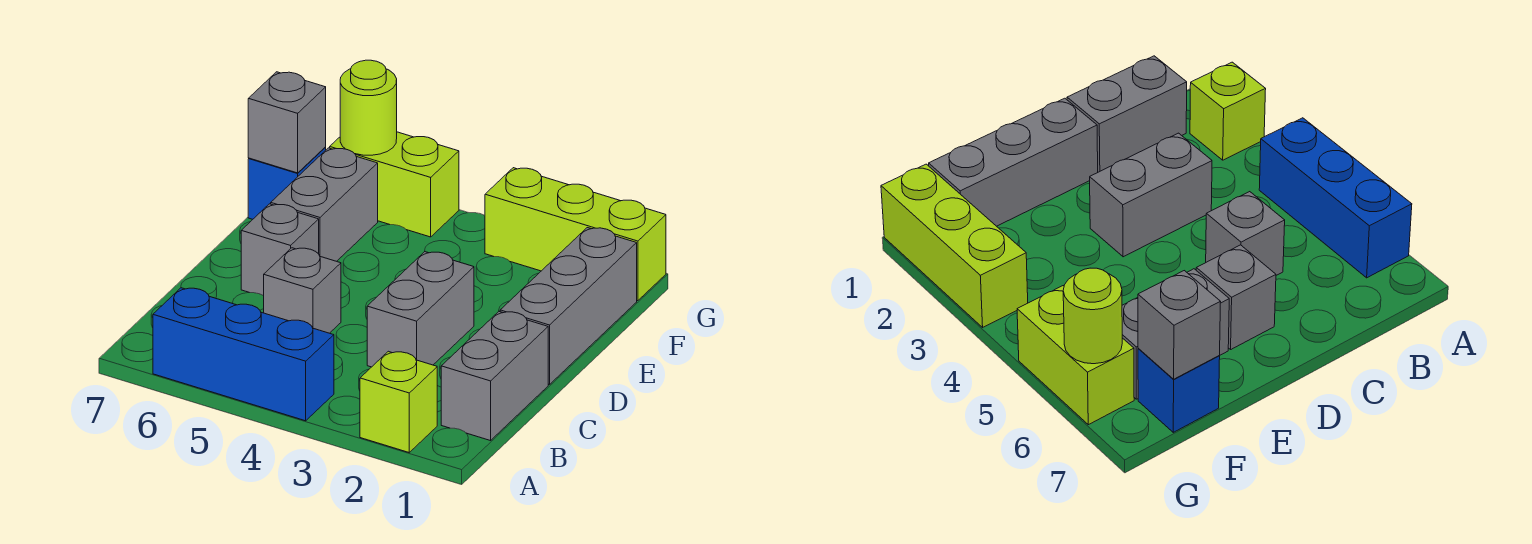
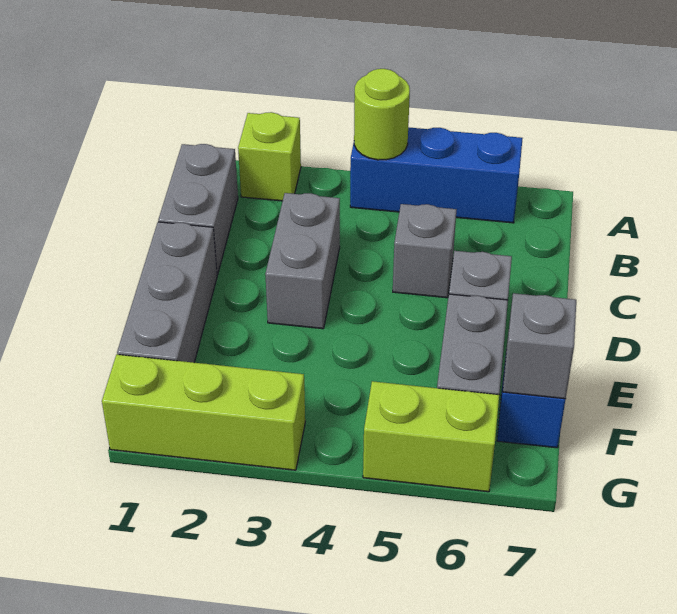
lime round brick G6 level 2 -> lime round brick A4 level 2

